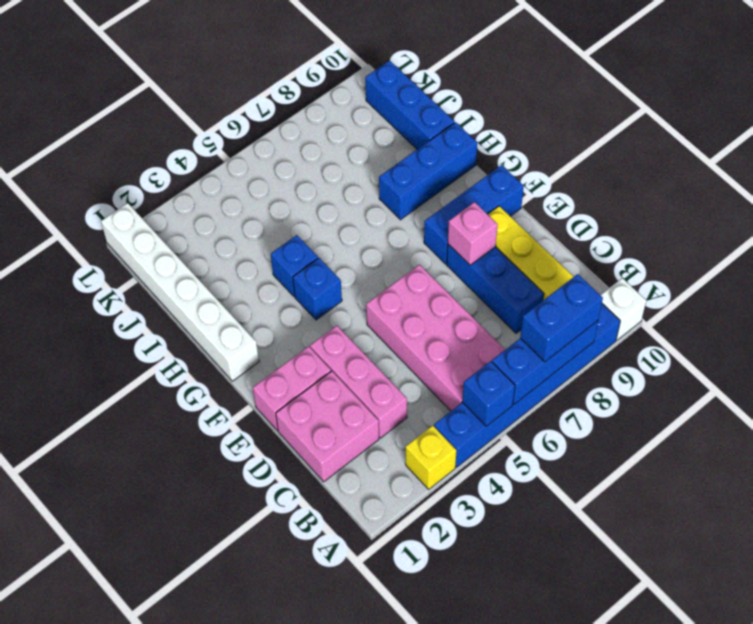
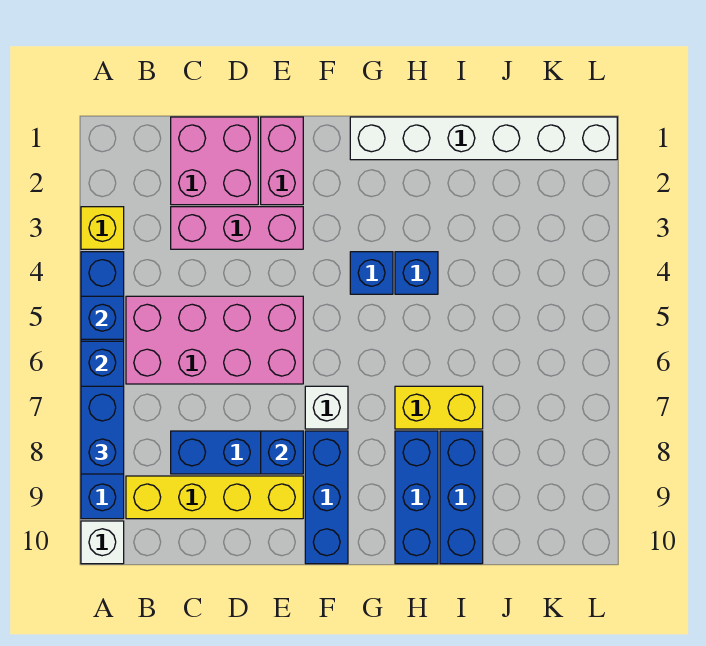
pink brick E8 level 2 -> blue brick E8 level 2
none -> white brick F7 level 1
none -> yellow brick H7:I7 level 1
blue brick I10:K10 level 1 -> blue brick I8:I10 level 1

